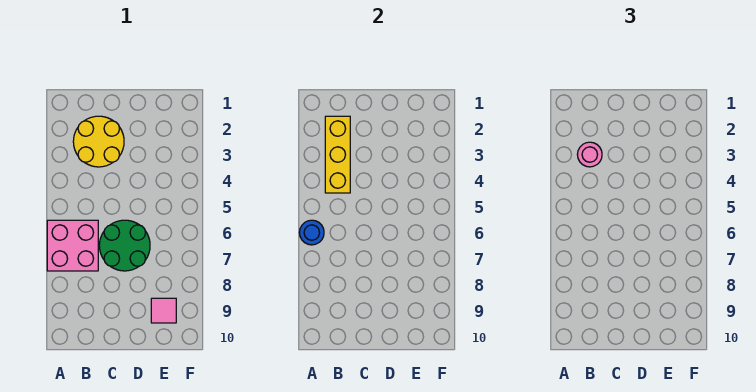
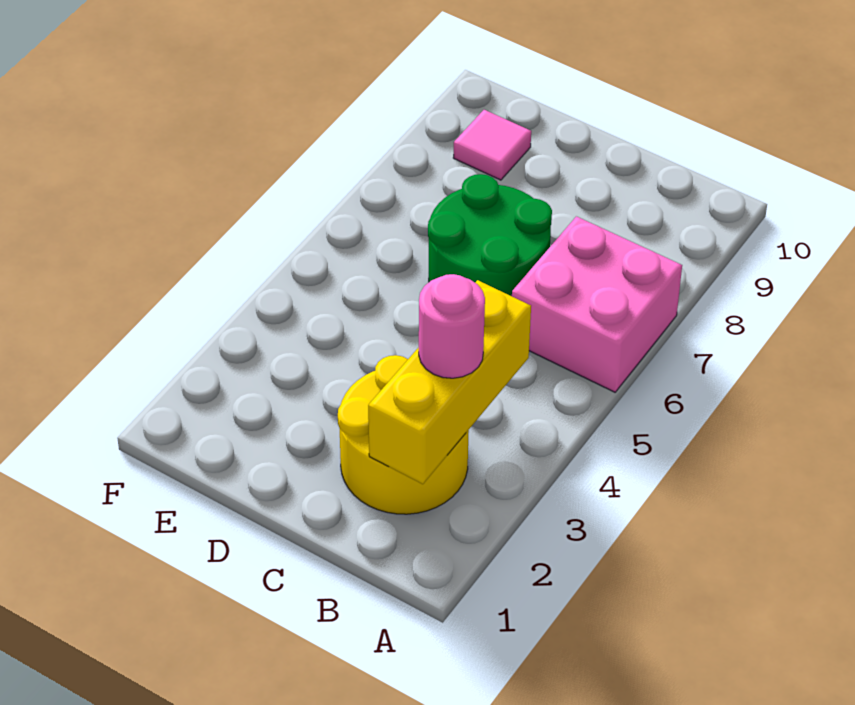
blue round brick A6 level 2 -> none

